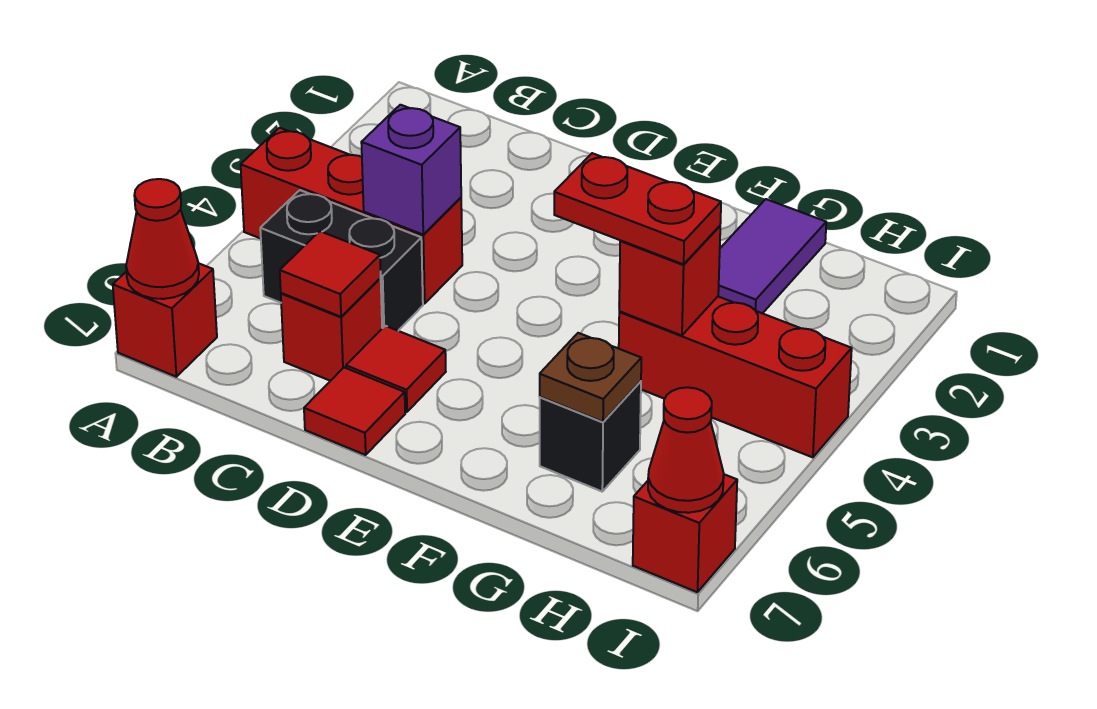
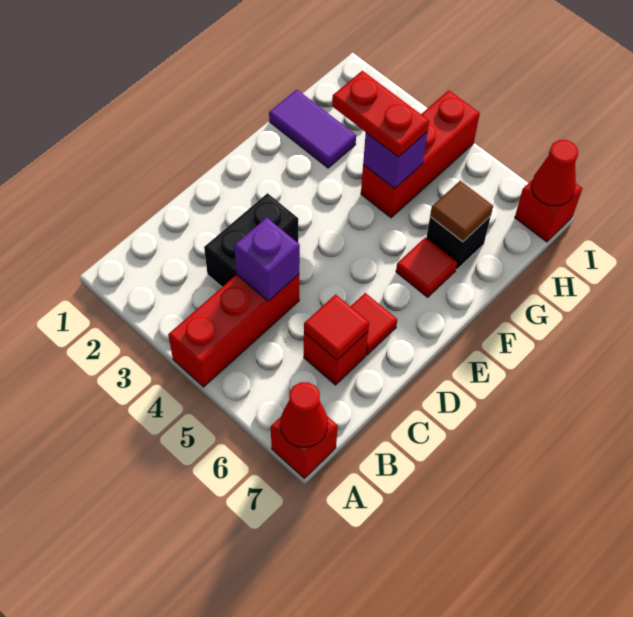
black brick B5:C5 level 1 -> black brick C3:D3 level 1
red tile D7 level 1 -> red tile F6 level 1
red plate F4:G4 level 3 -> red plate G3:G4 level 3
red brick G4 level 2 -> purple brick G4 level 2
brown plate G6 level 2 -> brown tile G6 level 2

